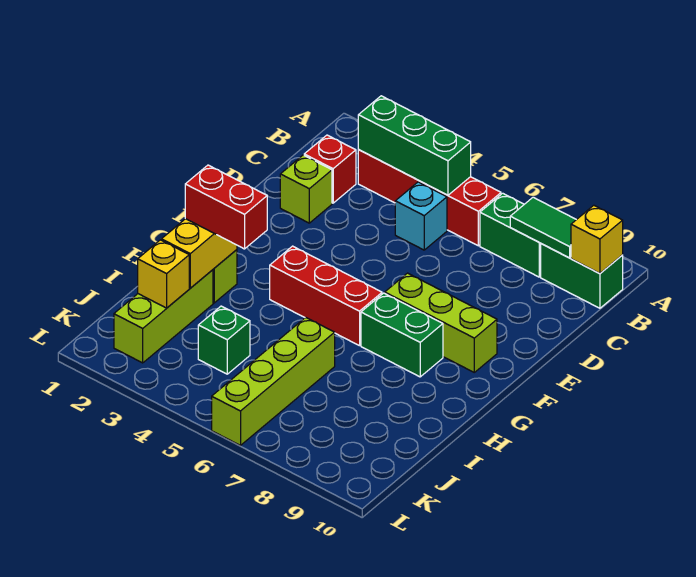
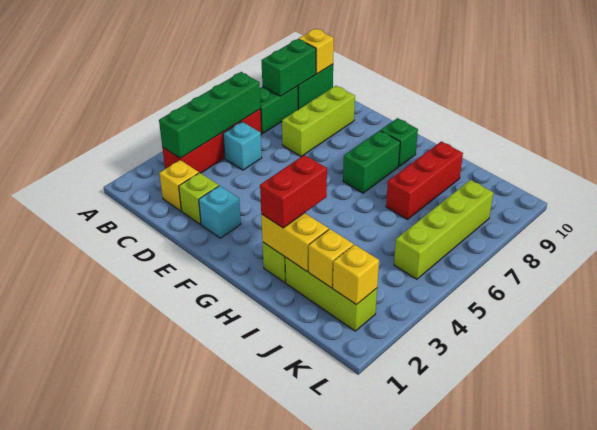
green brick B3:B5 level 2 -> green brick B3:B6 level 2
green tile B8:B9 level 2 -> green brick B8:B9 level 2
red brick C2 level 1 -> yellow brick C2 level 1
none -> cyan brick E2 level 1
lime brick F7:F9 level 1 -> lime brick D7:D9 level 1
red brick G4:G6 level 1 -> red brick I7:I9 level 1
lime brick I6:L6 level 1 -> lime brick K5:K8 level 1
green brick J4 level 1 -> green brick G9 level 1
none -> yellow brick K2 level 2

